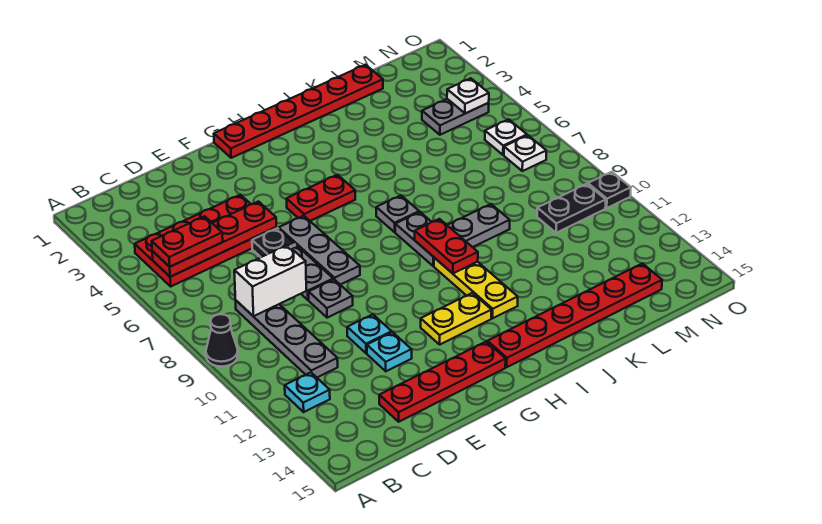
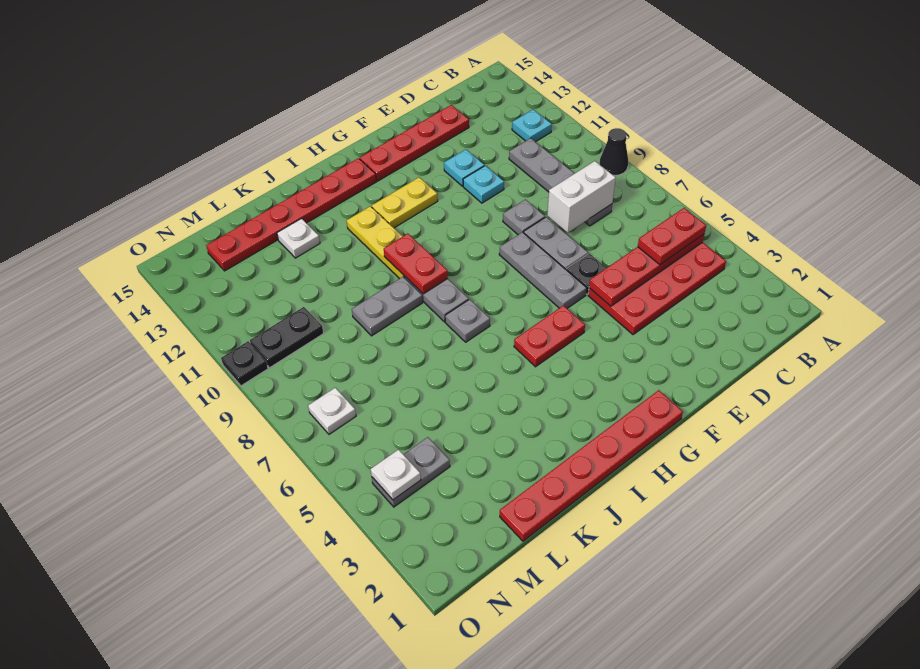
white plate N6 level 1 -> white plate K13 level 1

